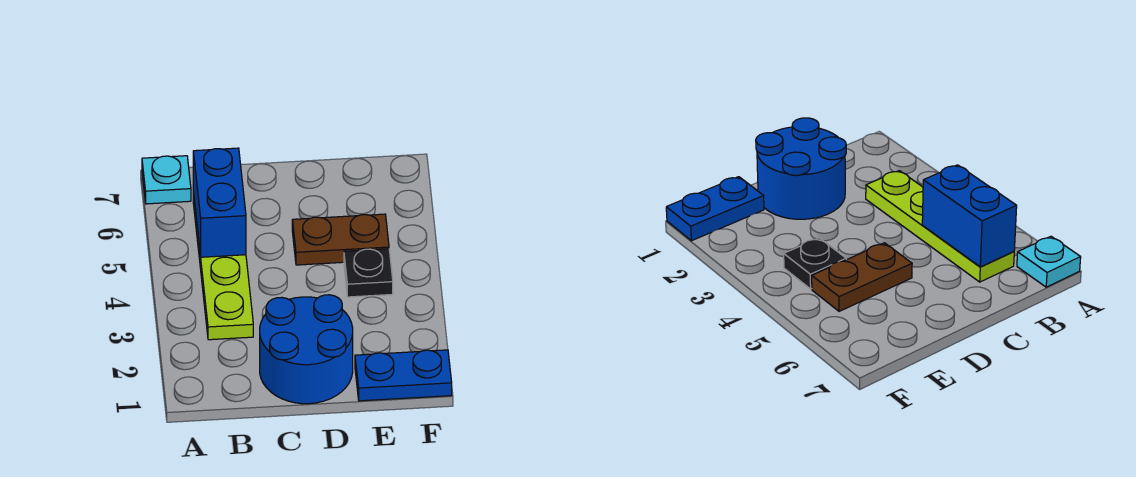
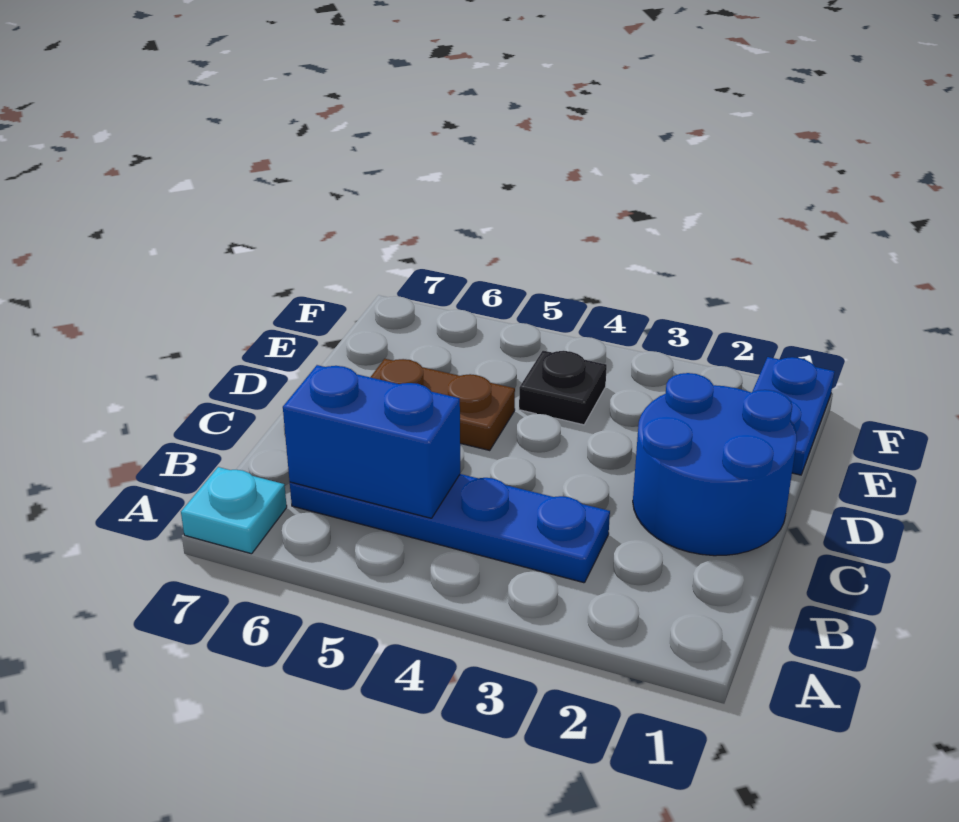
lime plate B3:B6 level 1 -> blue plate B3:B6 level 1
brown plate D5:E5 level 1 -> brown plate D5:D6 level 1

